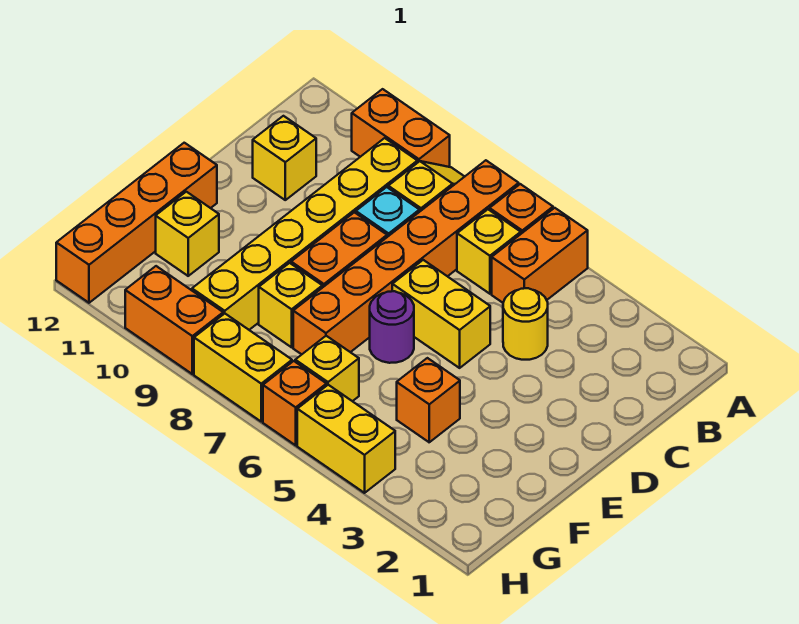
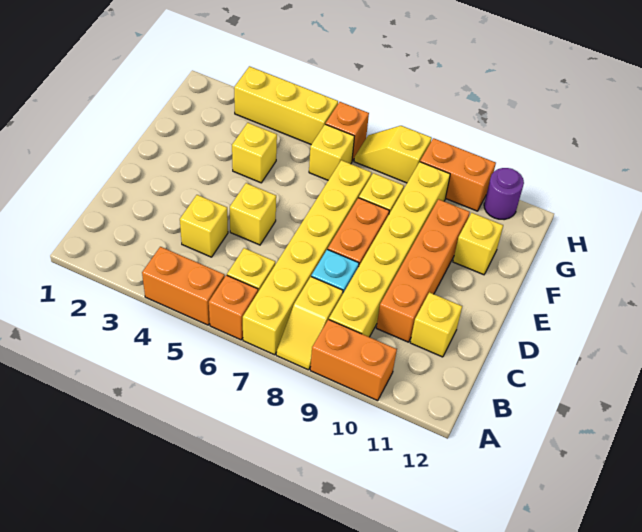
orange brick A5:B5 level 1 -> orange brick A4:A5 level 1
orange brick A7:F7 level 1 -> yellow brick A7:F7 level 1
yellow round brick C4 level 1 -> yellow brick C4 level 1
yellow brick D5:D6 level 1 -> yellow brick D5 level 1
purple round brick E6 level 1 -> purple round brick H11 level 1
orange brick E12:H12 level 1 -> orange brick C10:F10 level 1
orange brick F4 level 1 -> yellow brick F4 level 1
yellow brick H4:H5 level 1 -> yellow brick H3:H5 level 1
yellow brick H7:H8 level 1 -> yellow slope H7:H8 level 1 top 8

